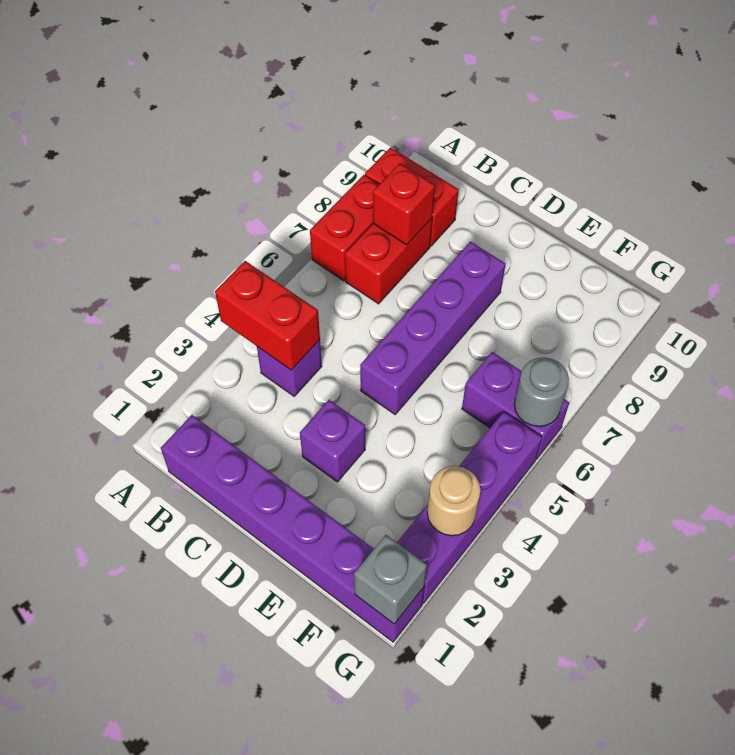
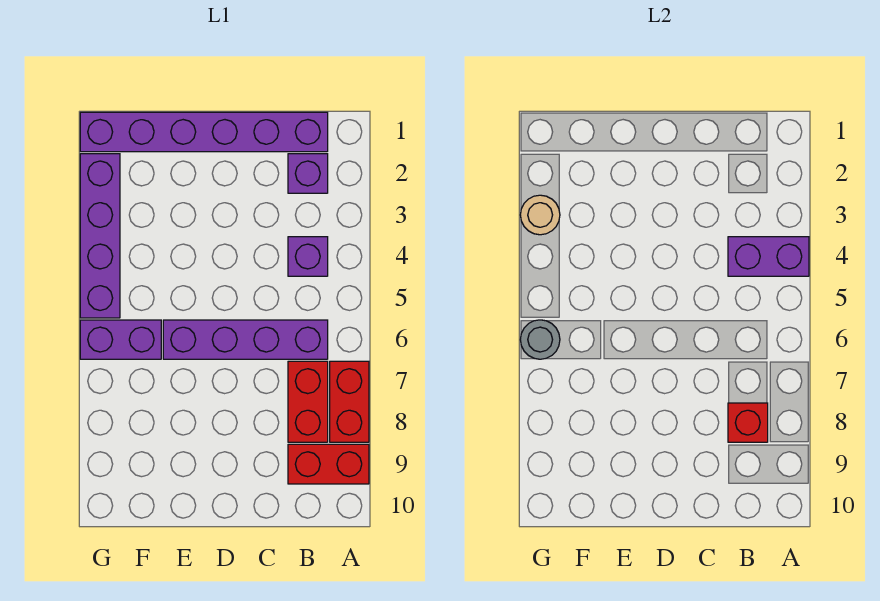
red brick A4:B4 level 2 -> purple brick A4:B4 level 2
purple brick D3 level 1 -> purple brick B2 level 1
purple brick D5:D8 level 1 -> purple brick B6:E6 level 1
grey brick G1 level 2 -> none

